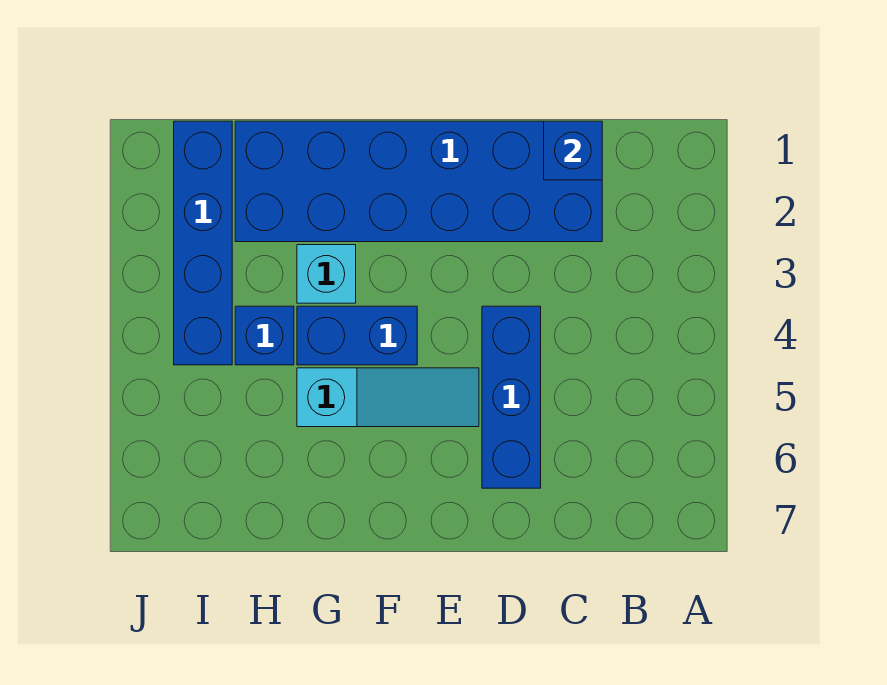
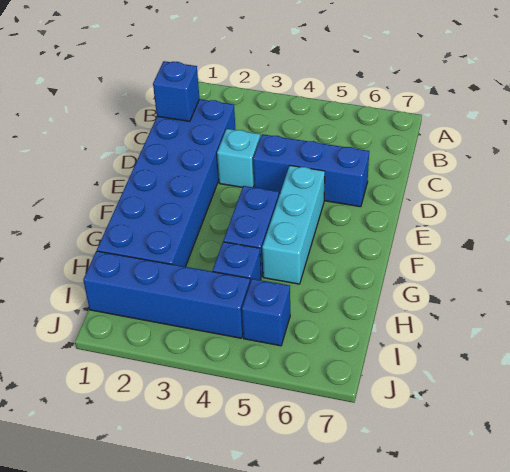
cyan slope E5:G5 level 1 top G -> cyan brick E5:G5 level 1
cyan brick G3 level 1 -> cyan brick D3 level 1
none -> blue brick I5 level 1

